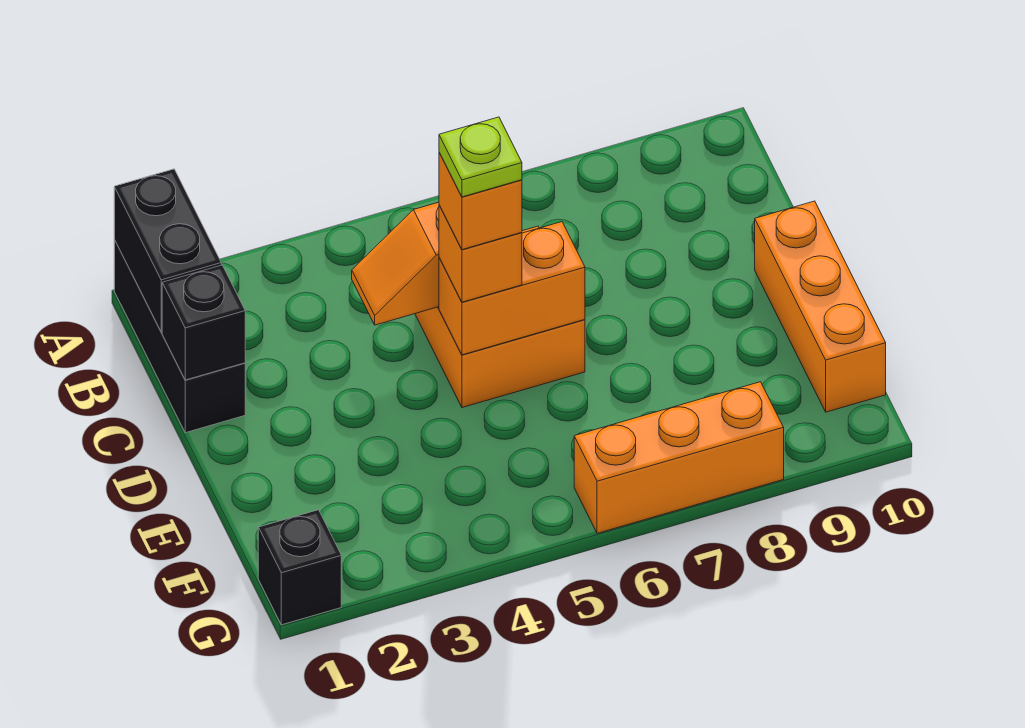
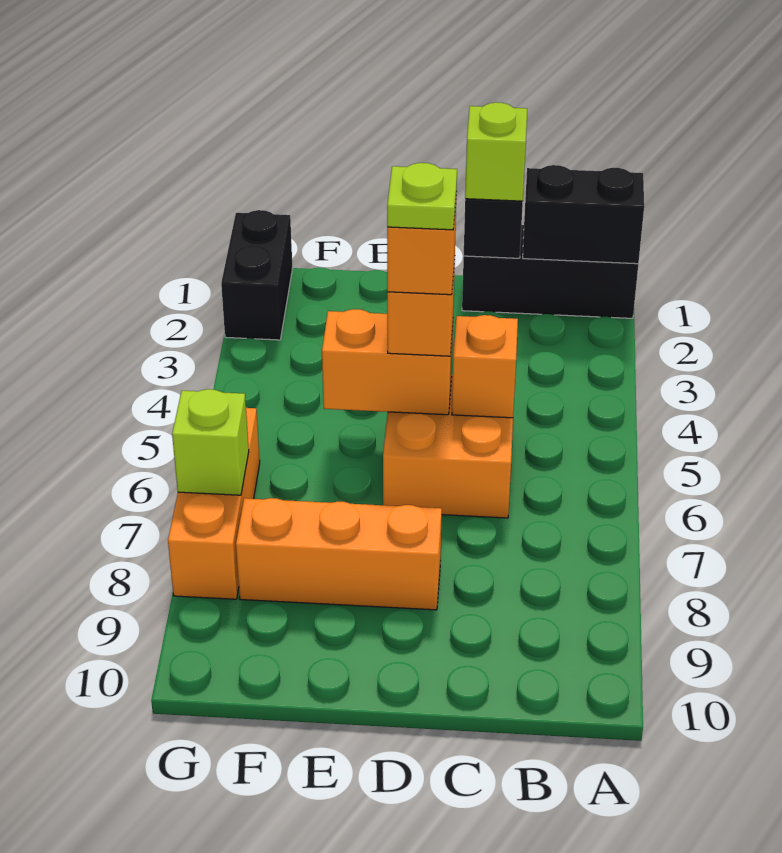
none -> lime brick C1 level 3
orange brick D5:D6 level 2 -> orange brick D5:E5 level 2
orange brick D10:F10 level 1 -> orange brick D8:F8 level 1
black brick G1 level 1 -> black brick G1:G2 level 1
none -> lime brick G7 level 2

